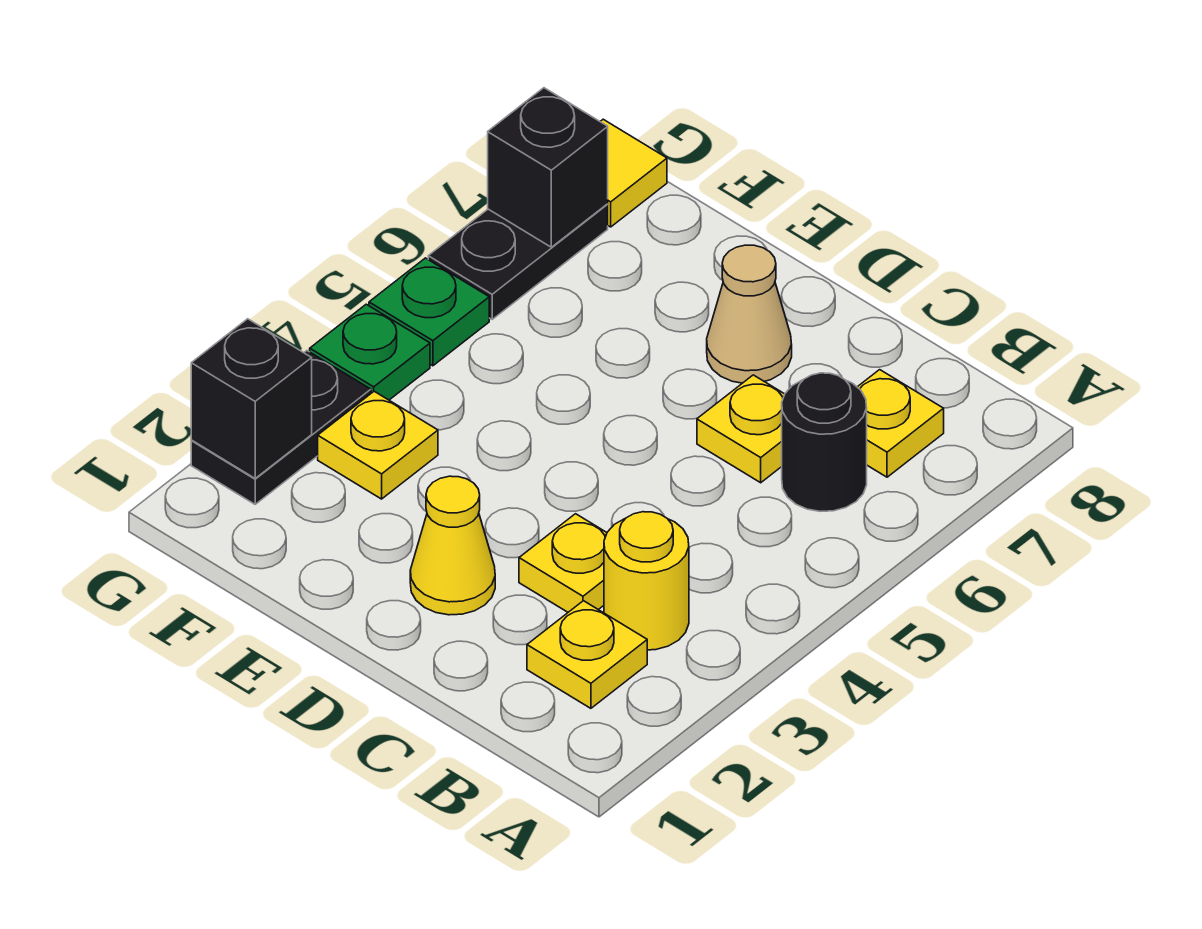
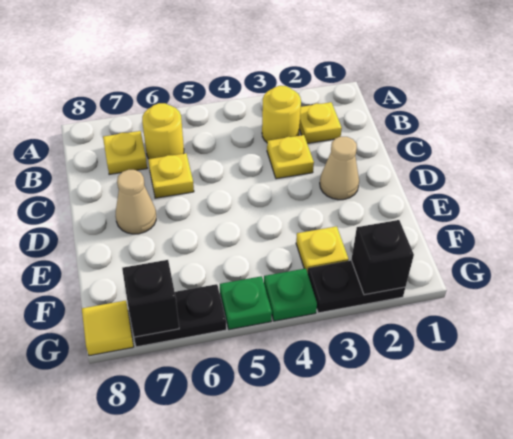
black round brick B6 level 1 -> yellow round brick B6 level 1
yellow cone D2 level 1 -> tan cone D2 level 1

